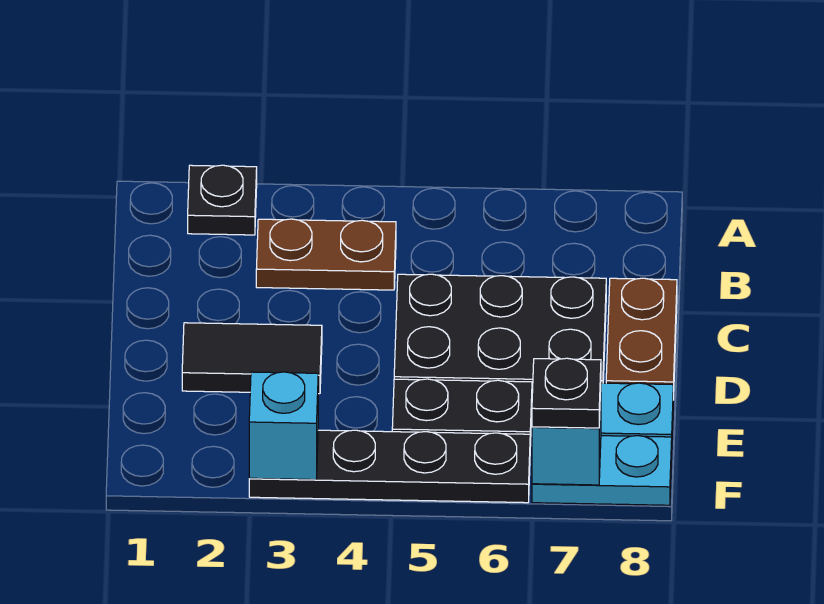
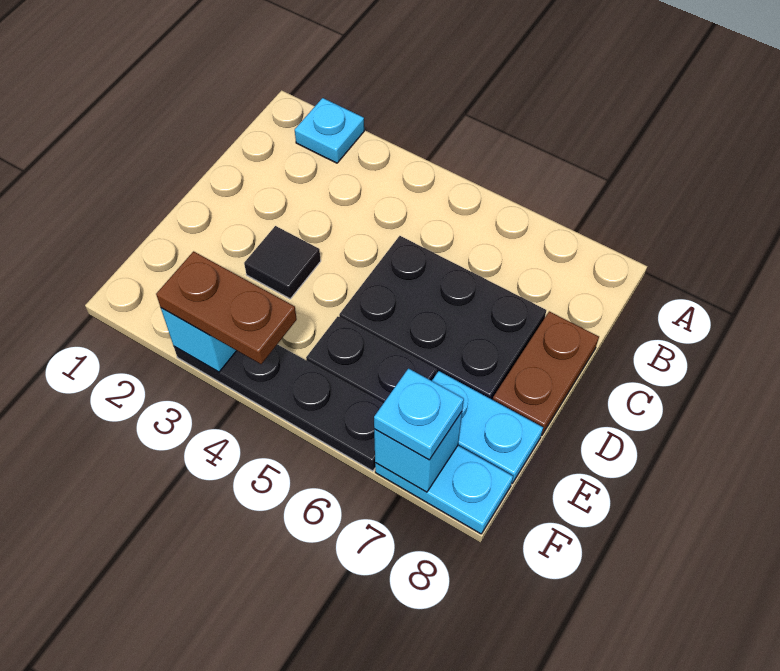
black plate A2 level 1 -> cyan plate A2 level 1
brown plate B3:B4 level 1 -> brown plate F3:F4 level 3
black tile D2:D3 level 1 -> black tile D3 level 1
black plate F7 level 3 -> cyan plate F7 level 3

